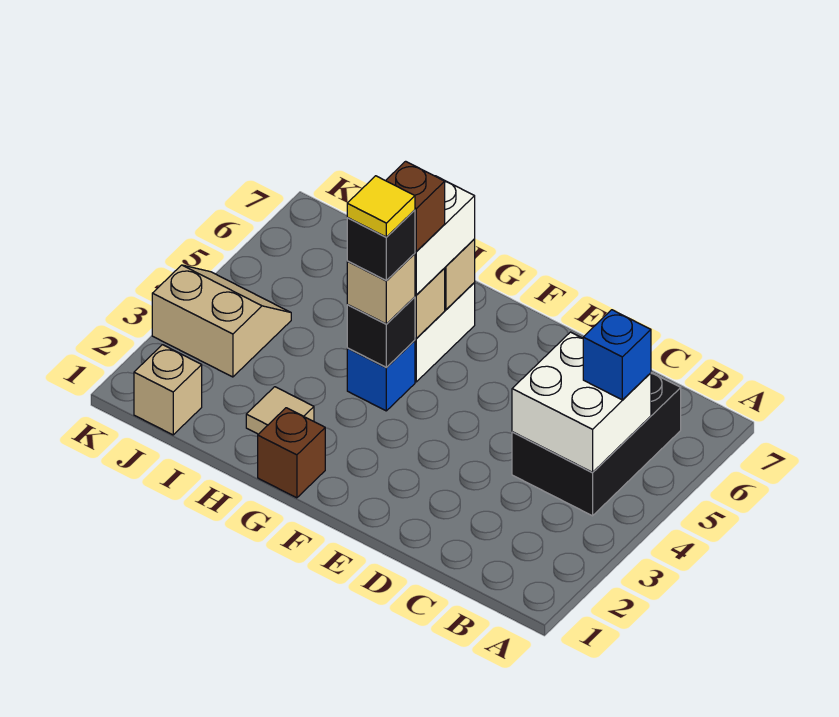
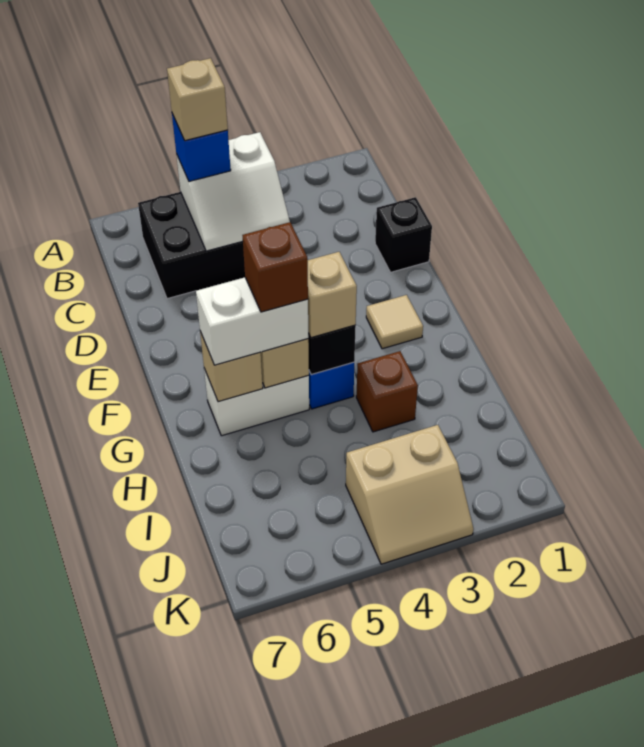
white brick B4:C5 level 2 -> white slope B4:C5 level 2 top B
brown brick G1 level 1 -> brown brick H3 level 1
black brick G4 level 4 -> black brick D1 level 1
yellow tile G4 level 5 -> none
tan tile H2 level 1 -> tan tile F2 level 1
tan brick J1 level 1 -> tan brick B5 level 4
tan slope J3:K4 level 1 top 3 -> tan slope J3:K4 level 1 top J

